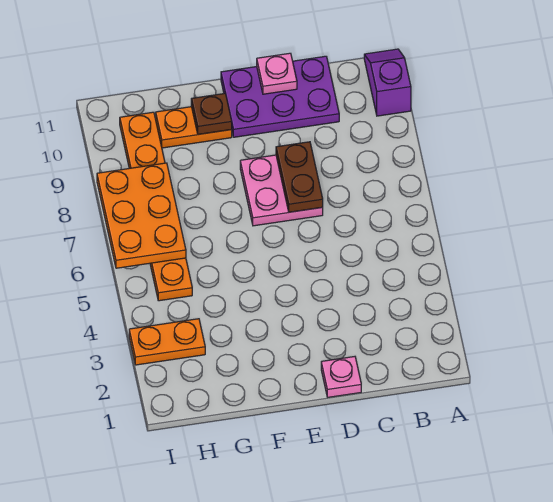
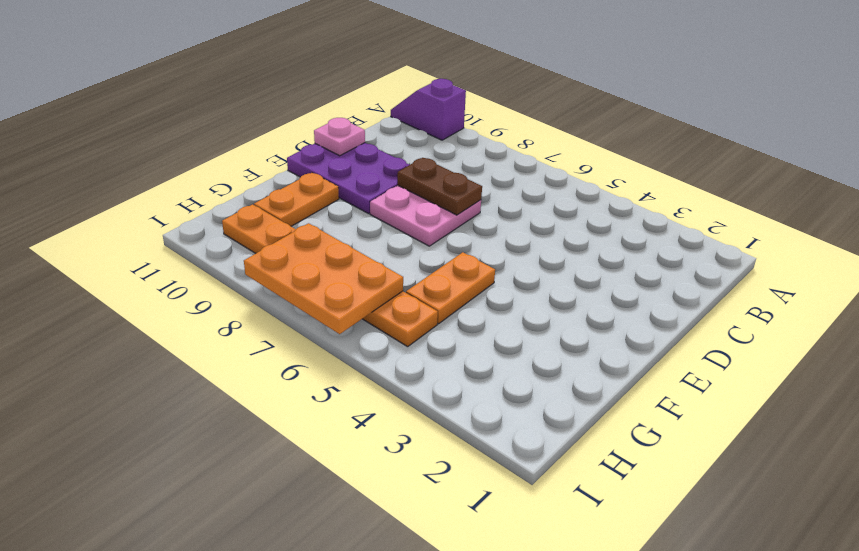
purple plate C10:E11 level 1 -> purple plate D9:E11 level 1
pink plate D1 level 1 -> none
brown plate F10 level 2 -> none
orange plate H3:I3 level 1 -> orange plate F5:G5 level 1

